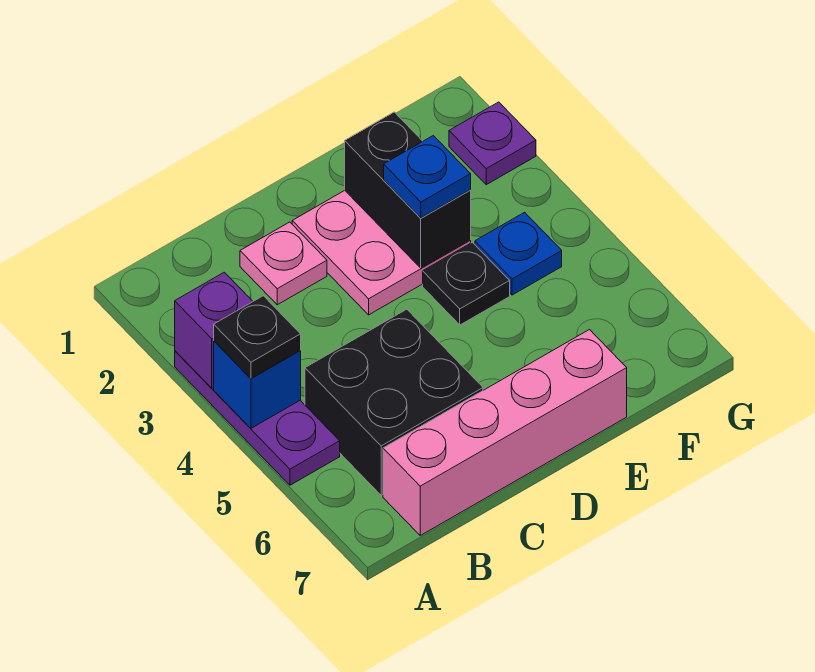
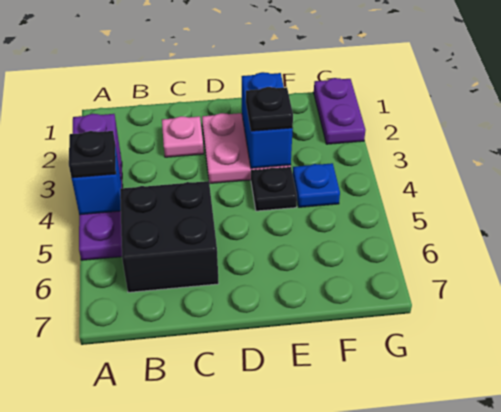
pink brick B7:E7 level 1 -> none
black brick E2:E3 level 2 -> blue brick E2:E3 level 2
blue plate E3 level 3 -> black plate E3 level 3
purple plate G2 level 1 -> purple plate G1:G2 level 1

